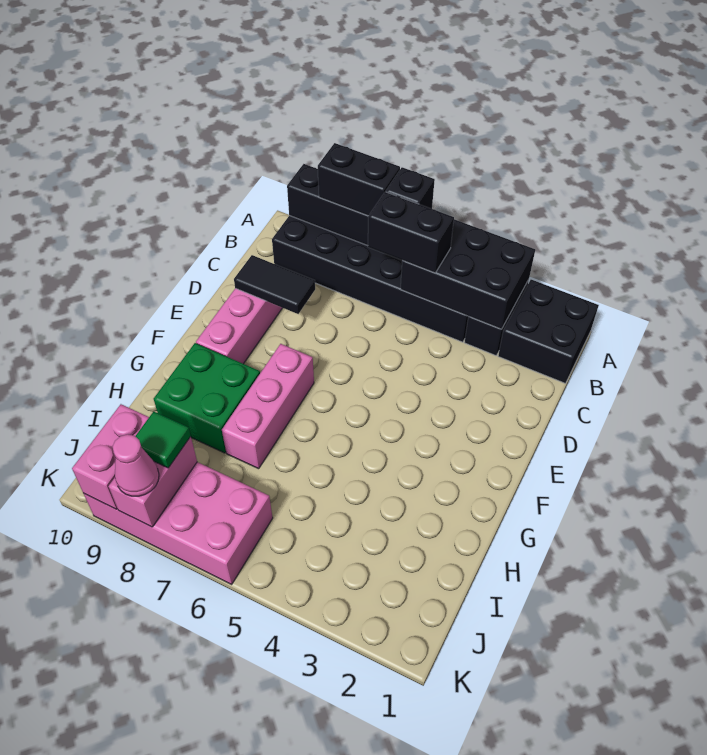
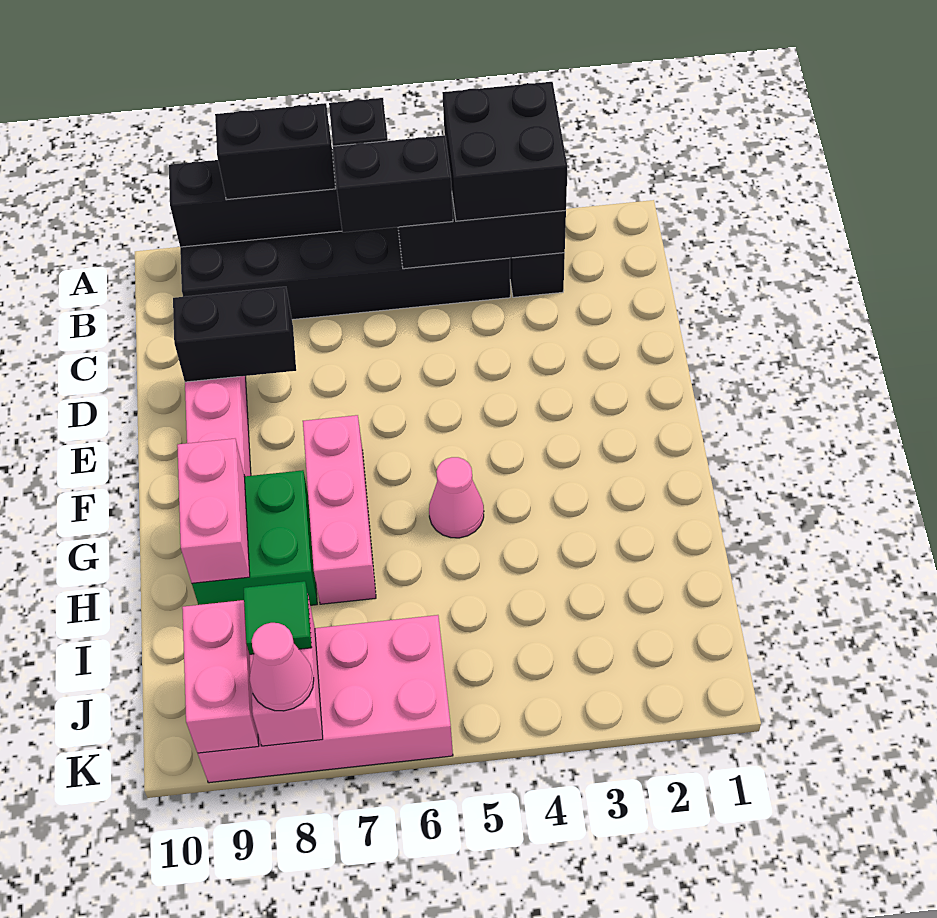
black brick A1:B2 level 1 -> black brick A3:B4 level 3
black tile D8:D9 level 2 -> black brick D8:D9 level 2
none -> pink cone G5 level 1
none -> pink brick G9:H9 level 2

